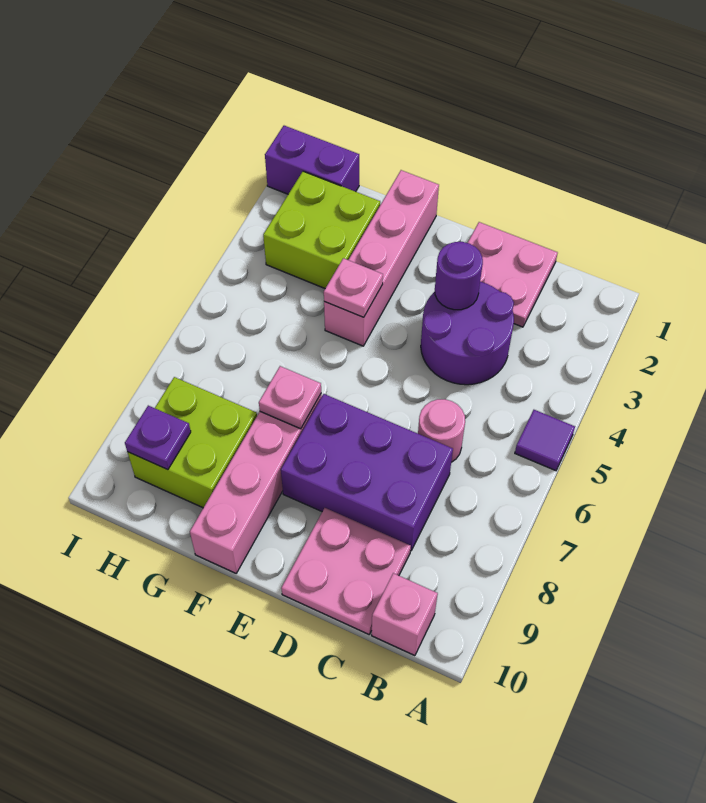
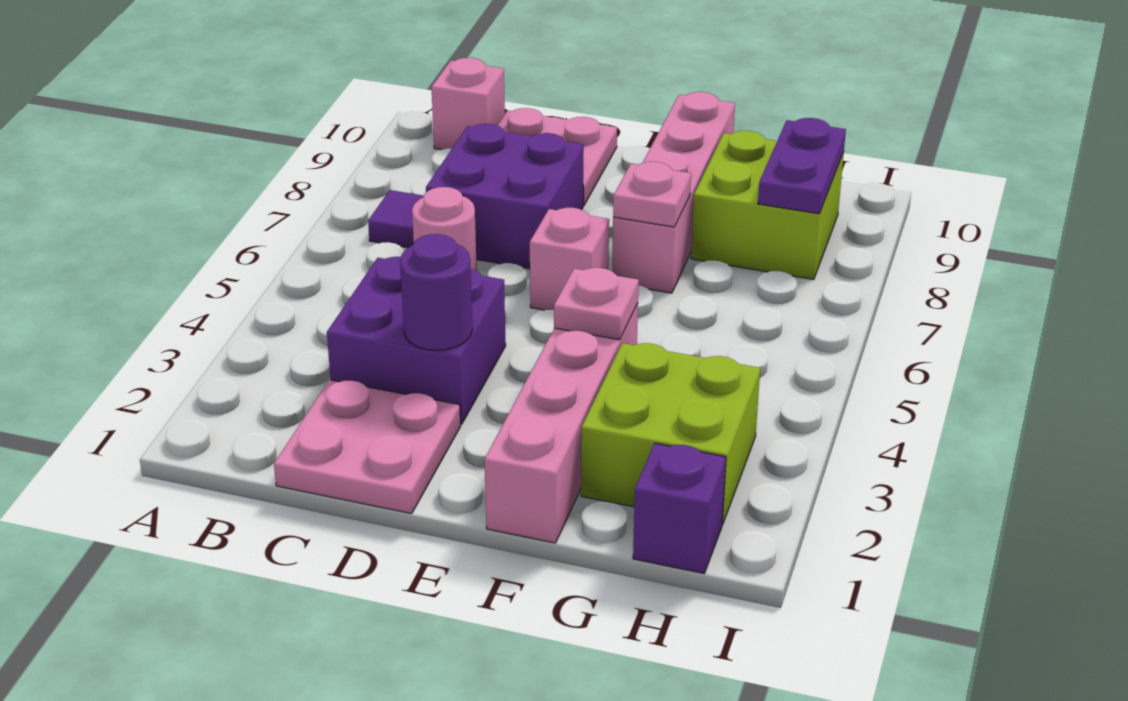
purple tile A5 level 1 -> purple tile B7 level 1
purple round brick C3:D4 level 1 -> purple brick C3:D4 level 1
purple brick C7:E8 level 1 -> purple brick C7:D8 level 1
none -> pink brick E6 level 1
purple brick H1:I1 level 1 -> purple brick H1 level 1
purple plate H9 level 2 -> purple plate H8:H9 level 2

